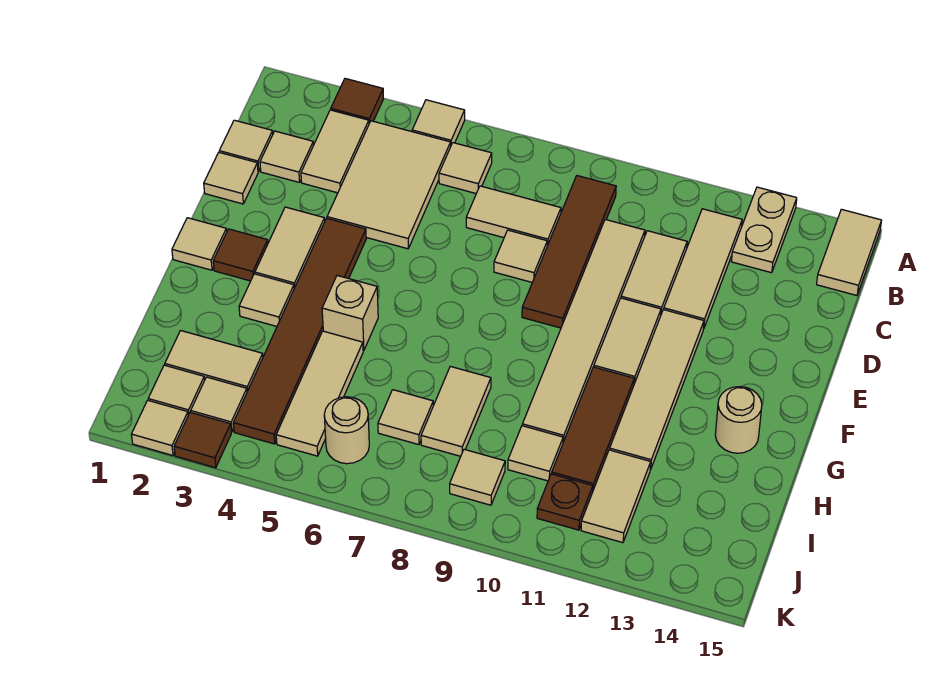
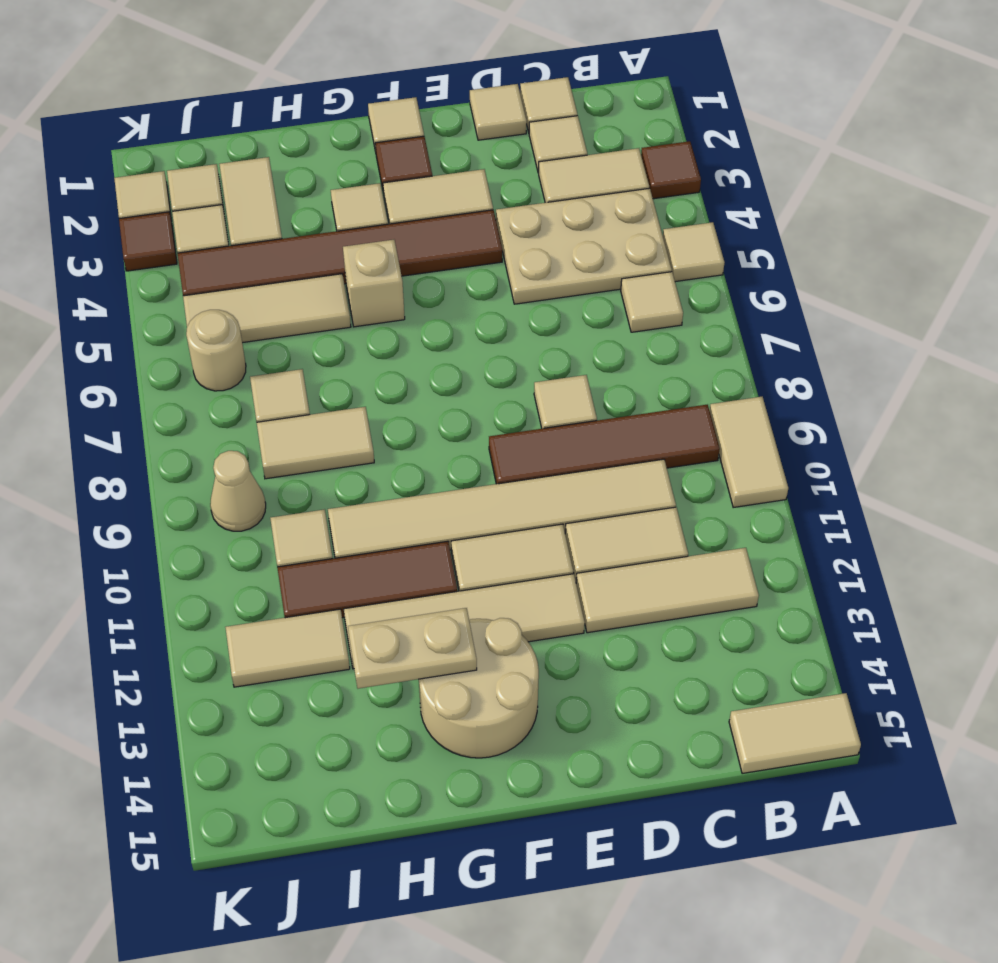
tan plate A13:B13 level 1 -> tan plate G13:H13 level 2
tan tile B4:D5 level 1 -> tan plate B4:D5 level 1
tan tile C7:C8 level 1 -> tan tile A9:A10 level 1
tan round brick G14 level 1 -> tan round brick F13:G14 level 1
tan tile J9 level 1 -> tan cone J9 level 1
brown plate J11 level 1 -> none

